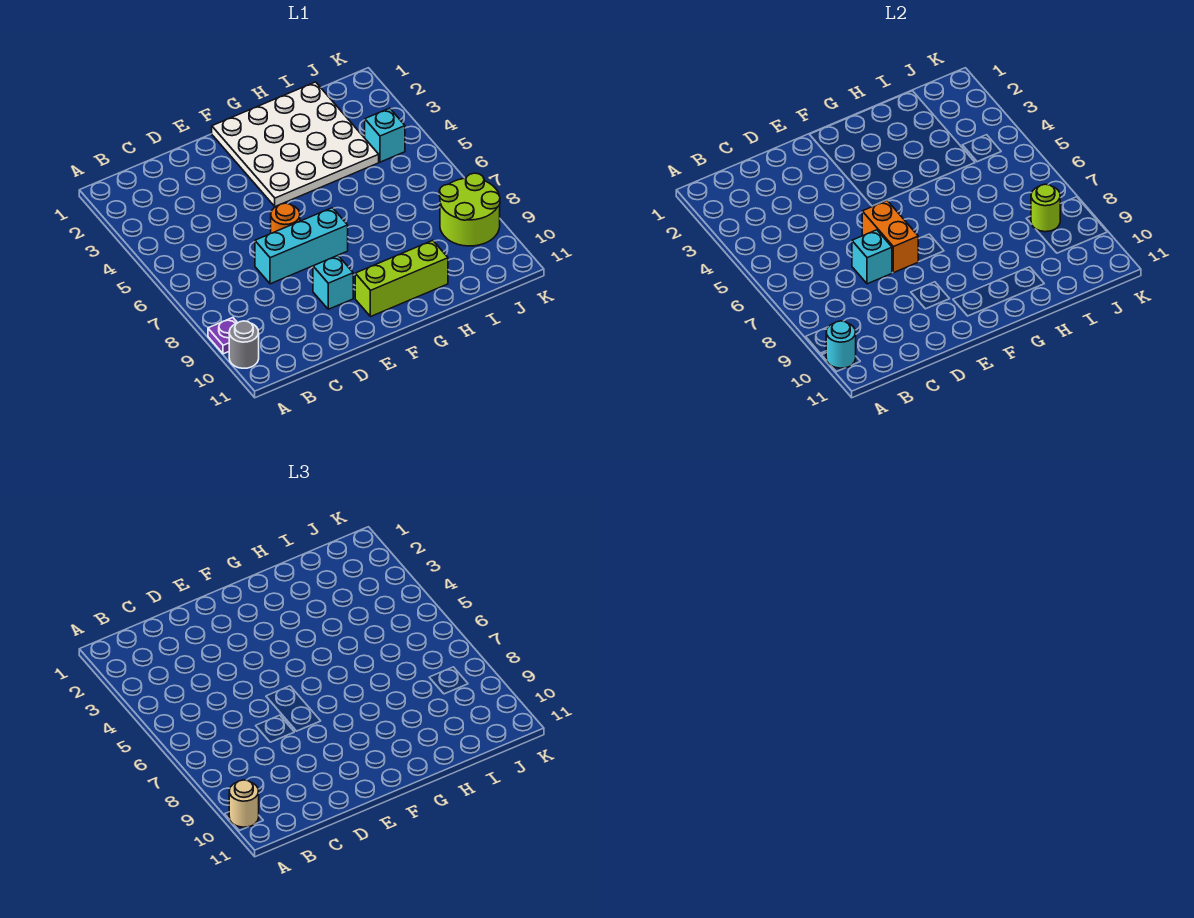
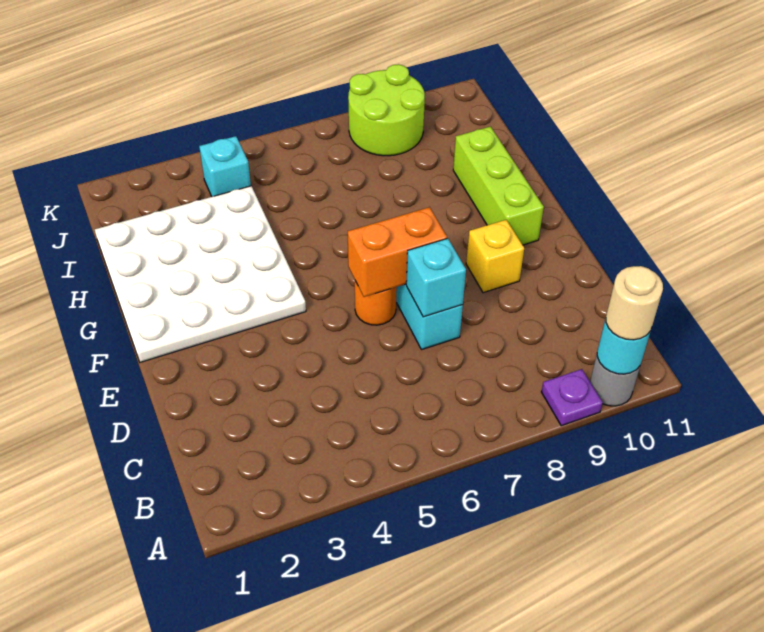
cyan brick E9 level 1 -> yellow brick E9 level 1
lime round brick J8 level 2 -> none

